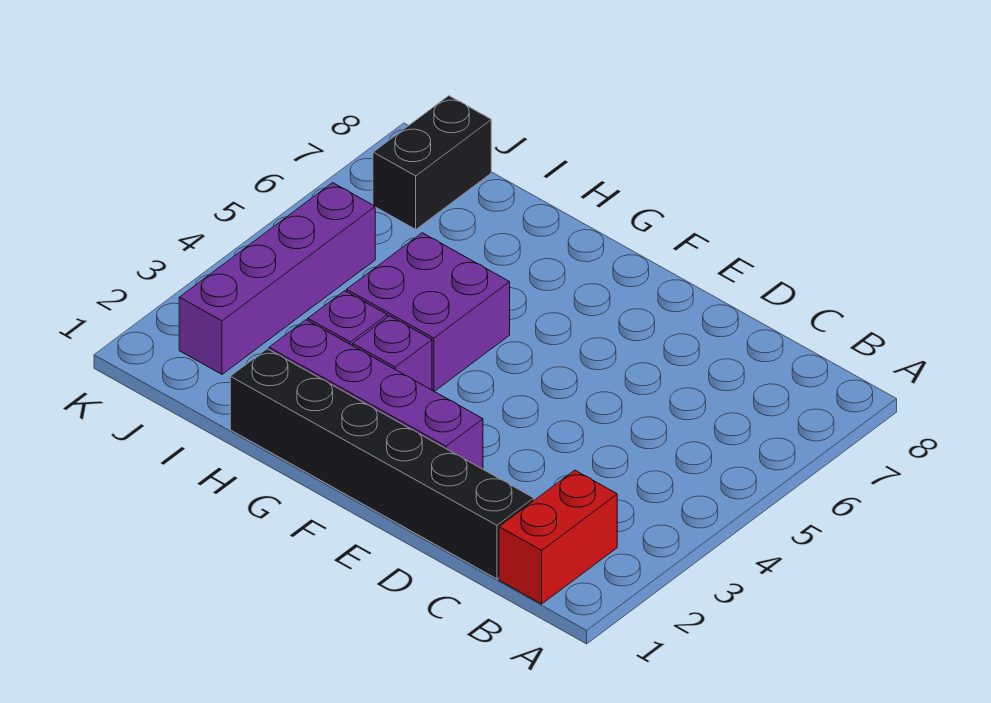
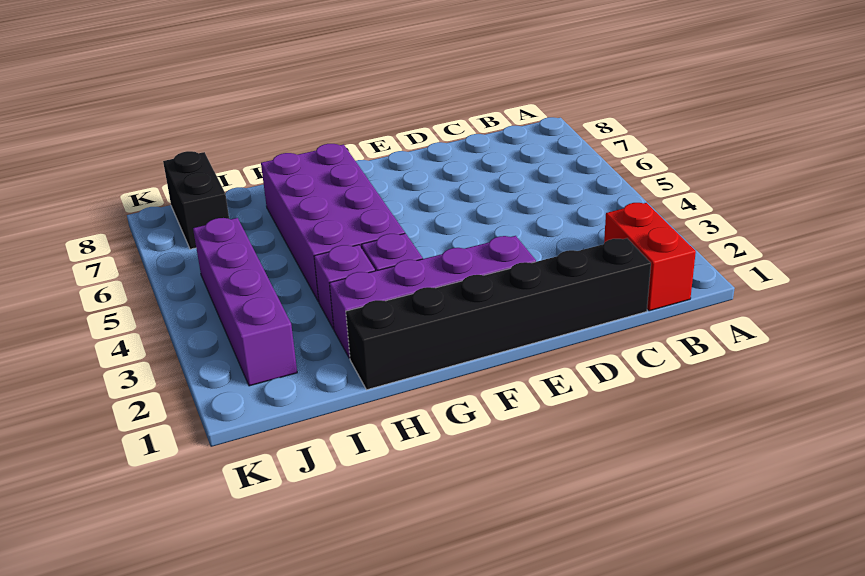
purple brick G4:H5 level 1 -> purple brick G4:H7 level 1

